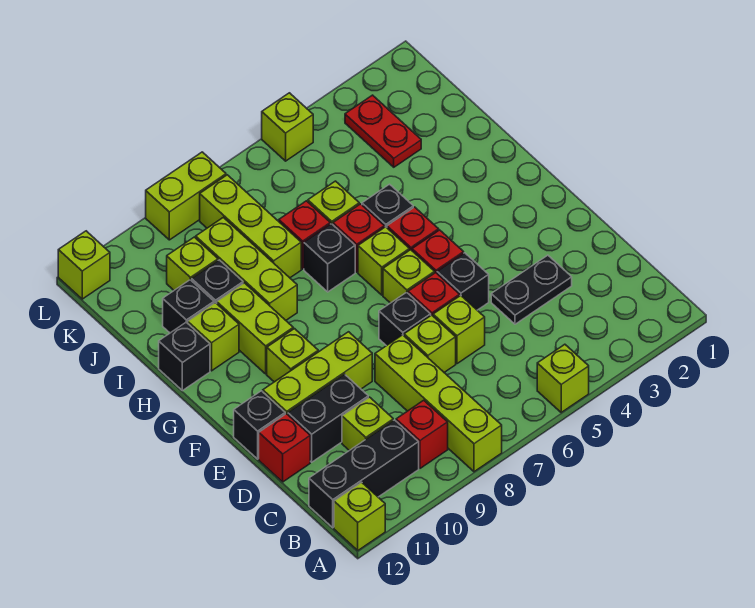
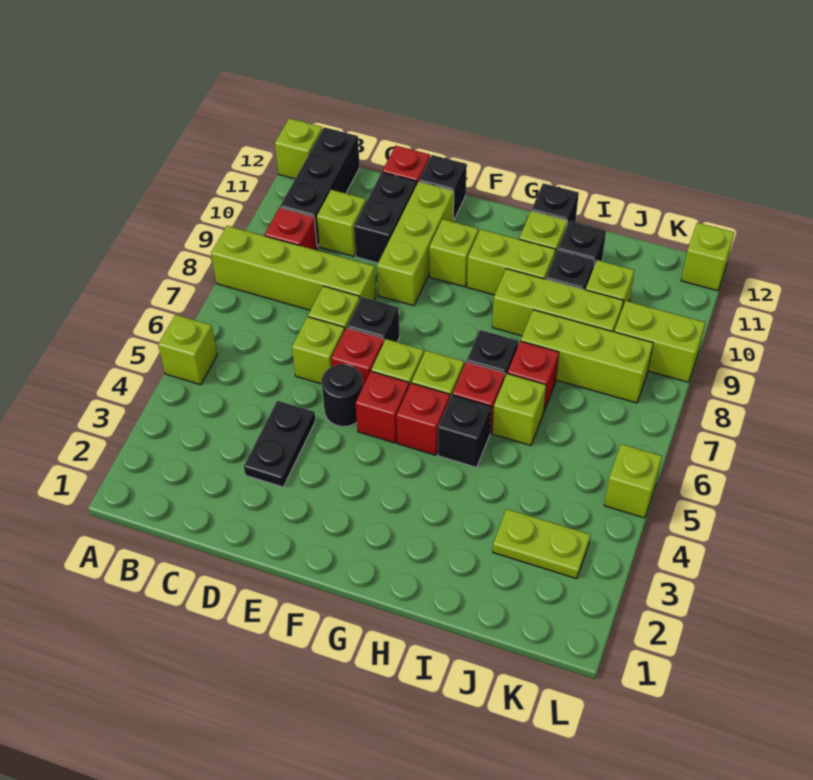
black brick E5 level 1 -> black round brick E5 level 1
red plate J3:K3 level 1 -> lime plate J3:K3 level 1
lime brick L8:L9 level 1 -> lime brick K9:L9 level 1

